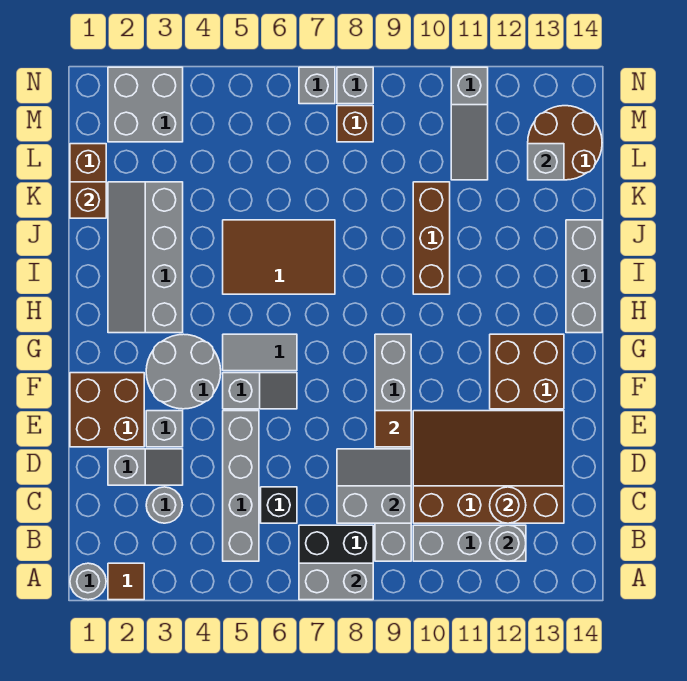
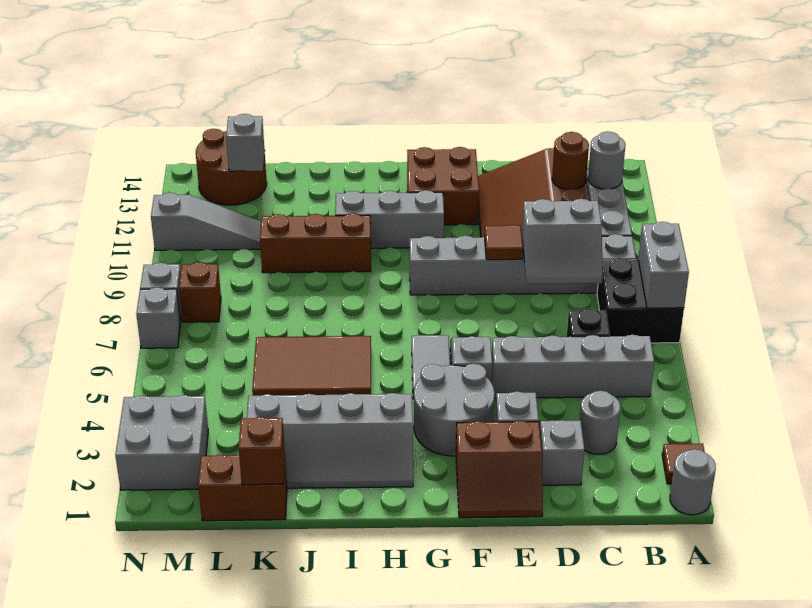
grey slope C8:D9 level 2 top C -> grey slope C8:D9 level 2 top 9
brown brick E1:F2 level 1 -> brown slope E1:F2 level 1 top 2
grey brick H14:J14 level 1 -> grey brick G11:I11 level 1
brown tile I5:J7 level 1 -> brown tile I5:K6 level 1

